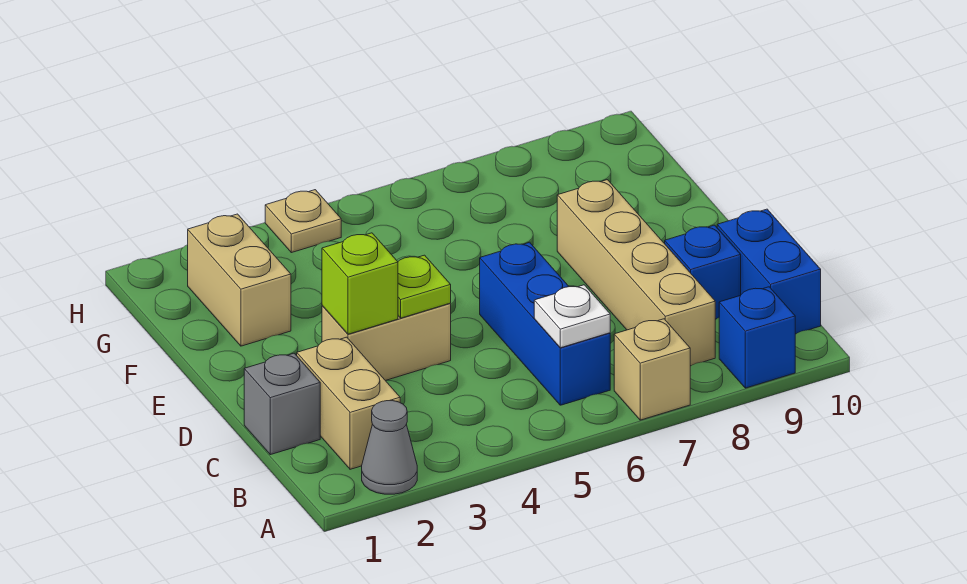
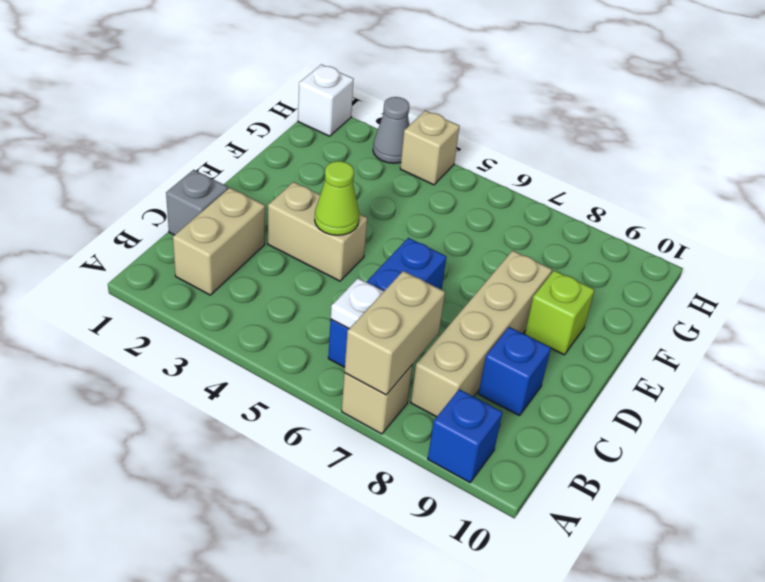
grey cone A2 level 1 -> grey cone H3 level 1
blue brick B10:C10 level 1 -> none
lime brick D3 level 2 -> lime brick E9 level 1
lime plate D4 level 2 -> lime cone D4 level 2
tan brick F2:G2 level 1 -> tan brick A7:B7 level 2
none -> white brick H1 level 1
tan plate H4 level 1 -> tan brick H4 level 1

